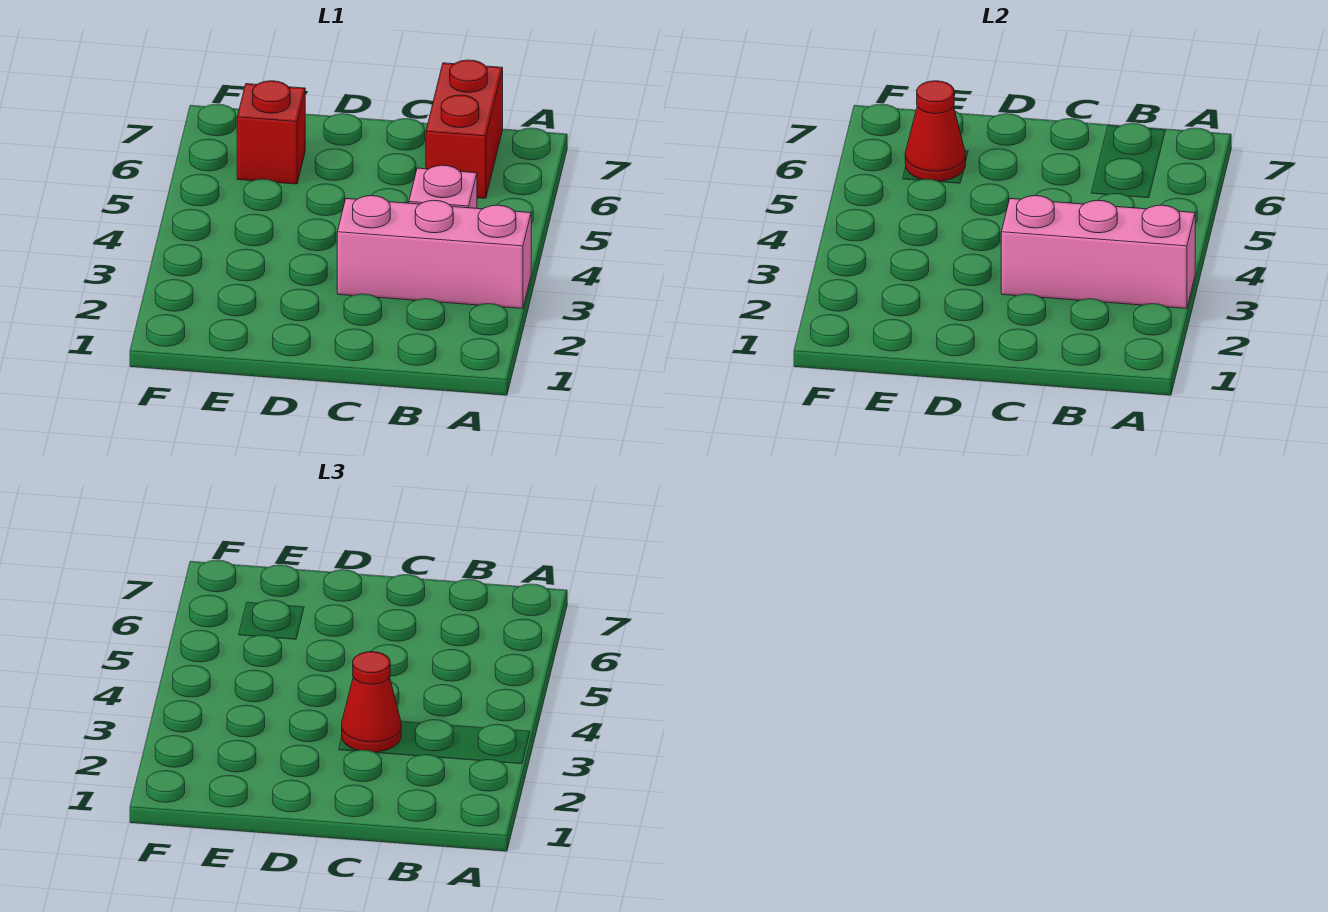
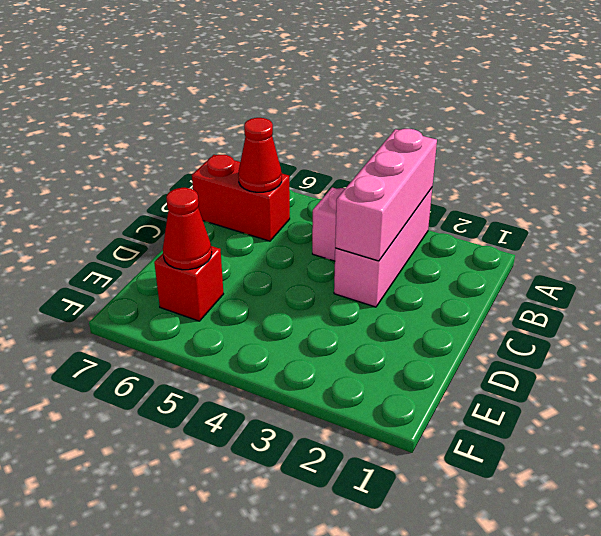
red cone C3 level 3 -> red cone B6 level 2

